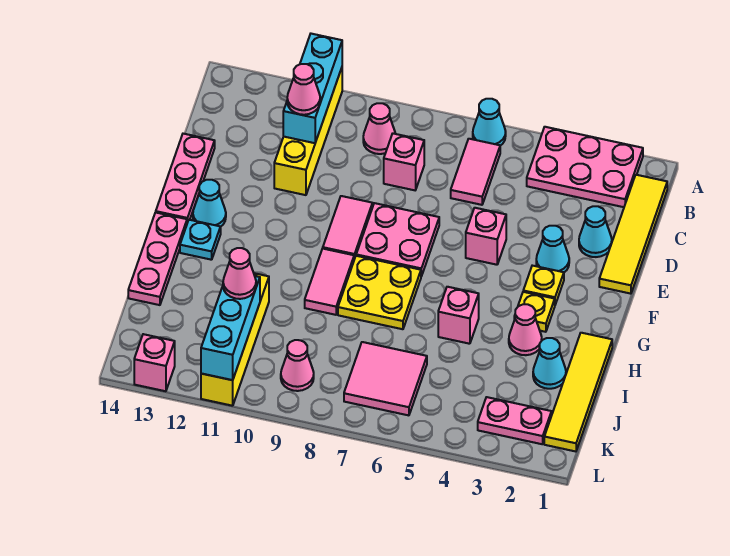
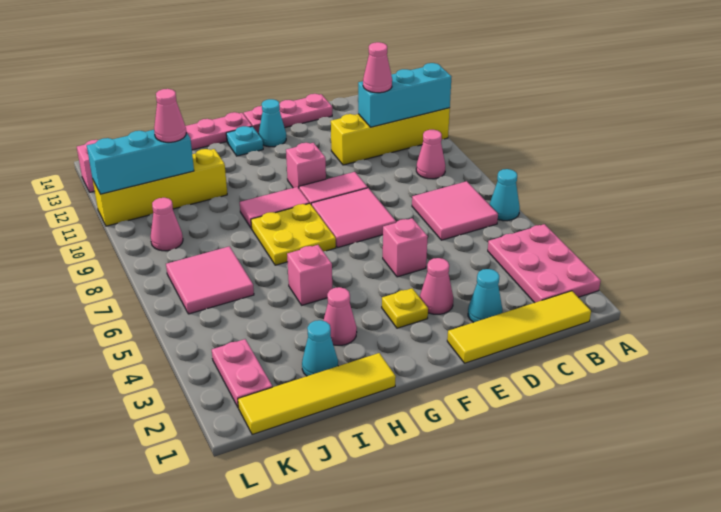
pink tile B6:C6 level 1 -> pink tile B6:C7 level 1
pink brick C8 level 1 -> pink brick F10 level 1
cyan cone E3 level 1 -> pink cone E3 level 1
pink plate E7:F8 level 1 -> pink tile E7:F8 level 1
yellow plate G3 level 1 -> none

